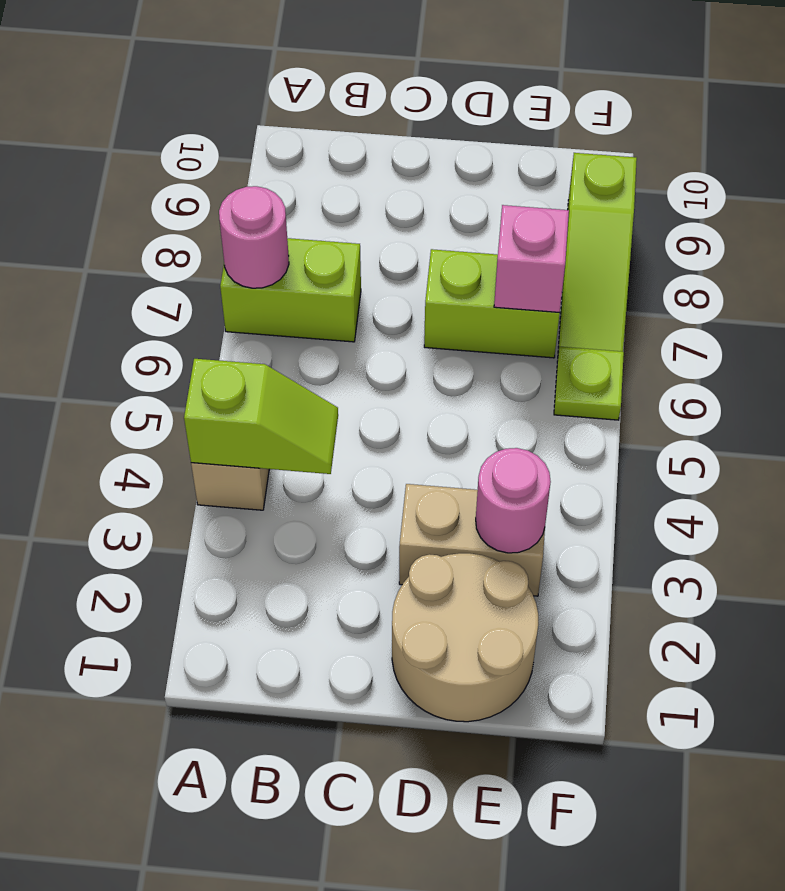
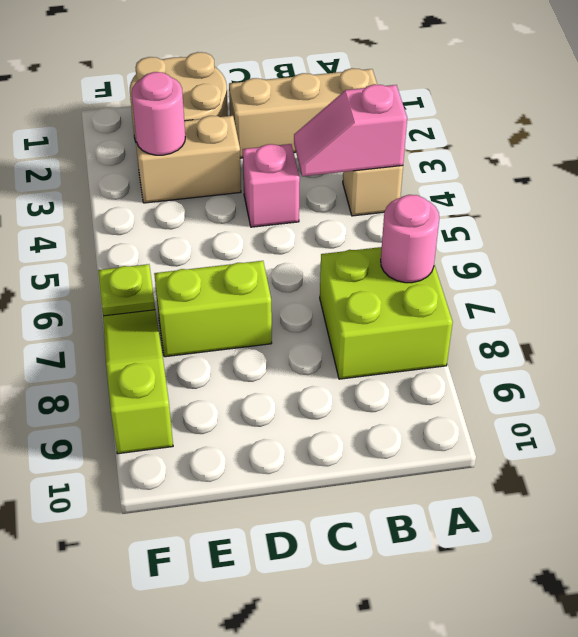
none -> tan brick A2:C2 level 1
lime slope A4:B4 level 2 top A -> pink slope A4:B4 level 2 top A
lime brick A7:B7 level 1 -> lime brick A7:B8 level 1
pink brick E7 level 2 -> pink brick C4 level 1

